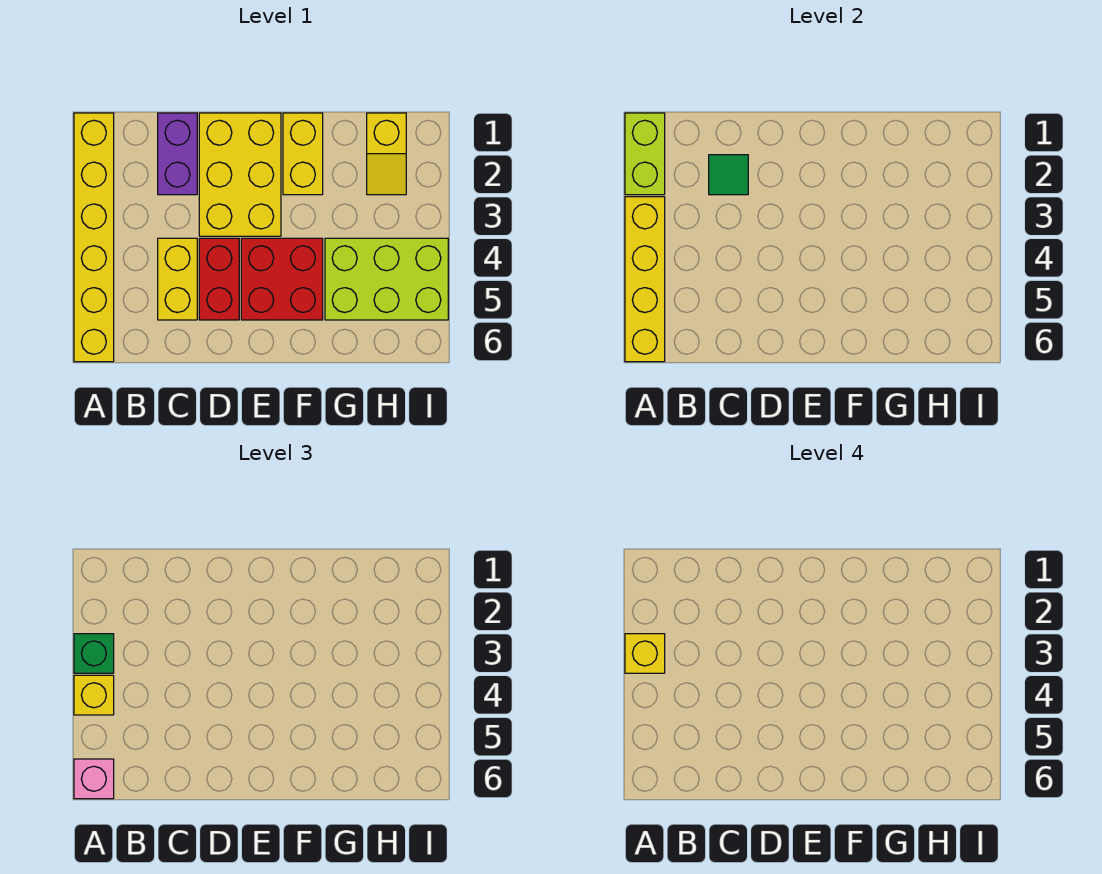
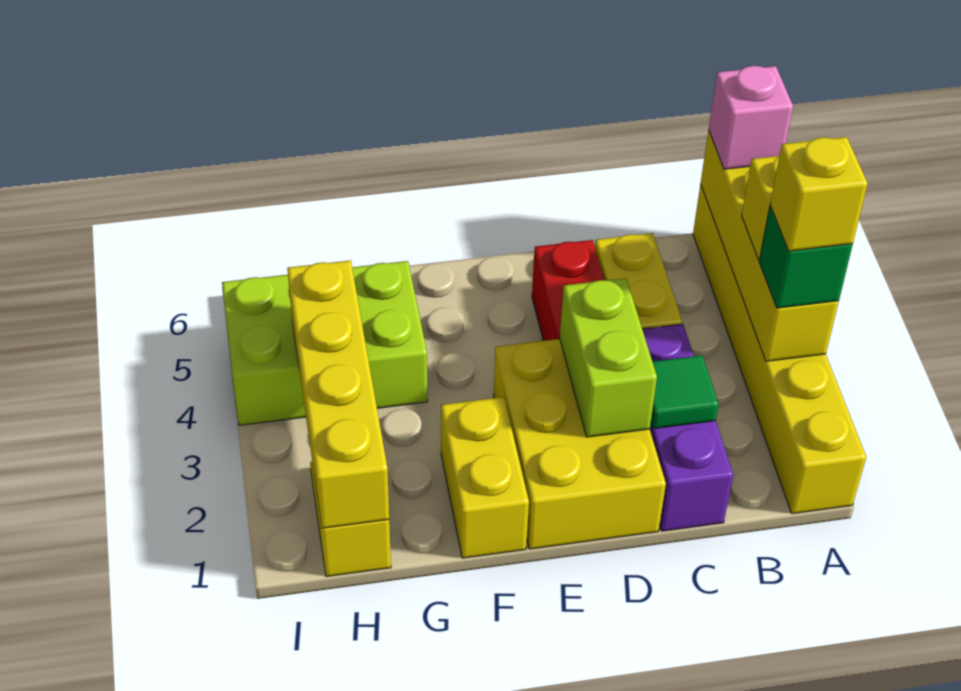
lime brick A1:A2 level 2 -> lime brick D2:D3 level 2
purple brick C1:C2 level 1 -> purple brick C1:C3 level 1
red brick E4:F5 level 1 -> none
none -> yellow brick H1:H4 level 2

